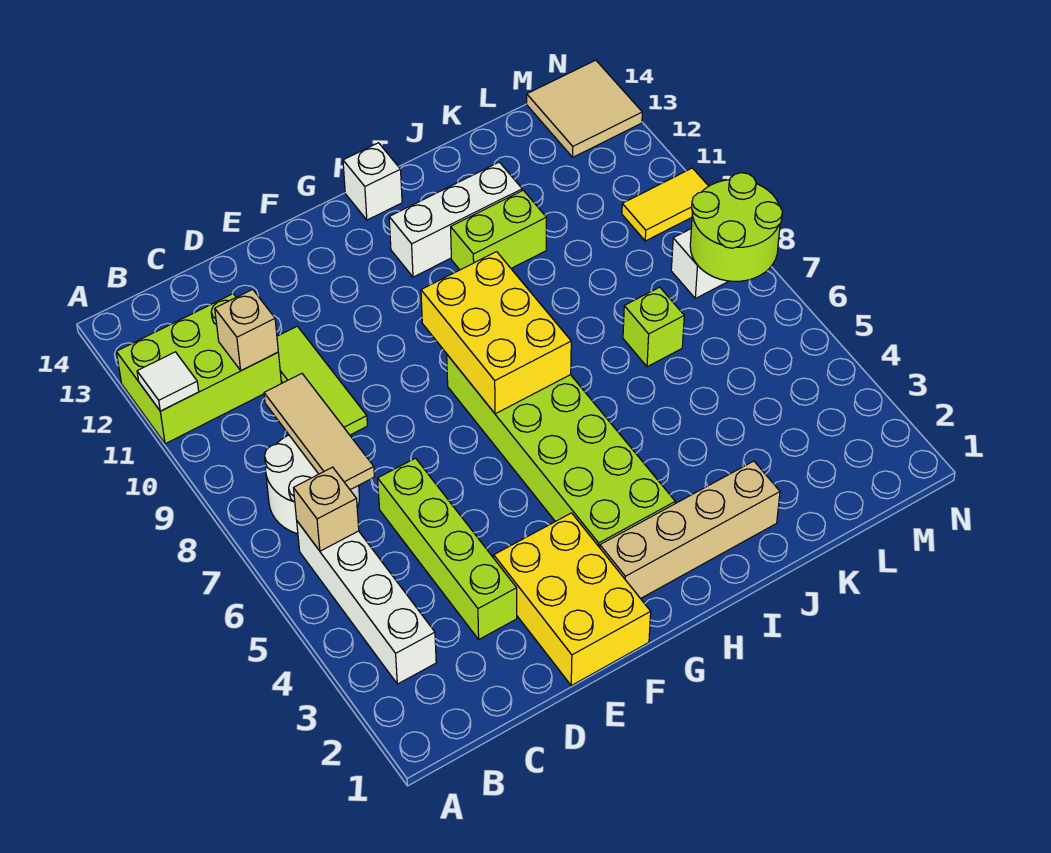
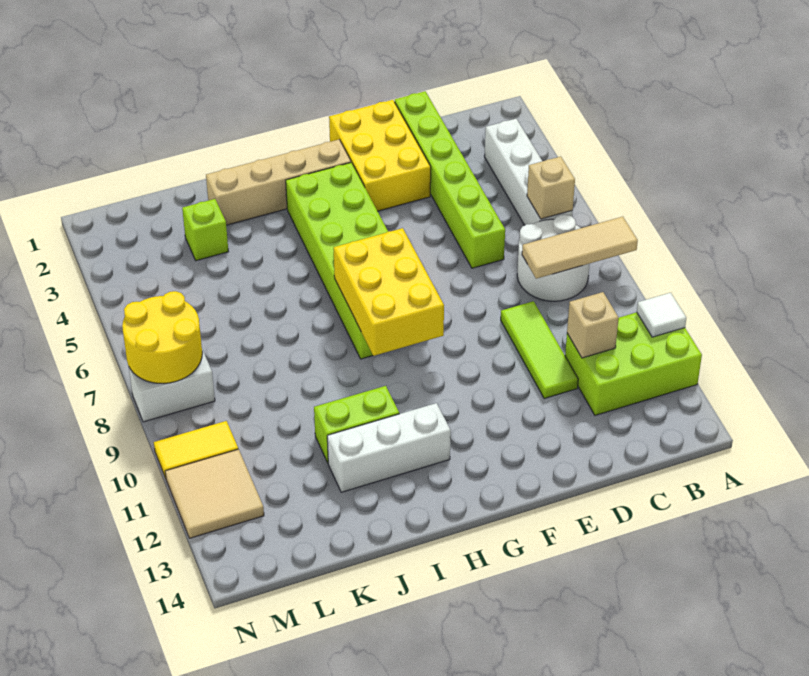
tan tile C7:C9 level 2 -> tan tile A8:C8 level 2
lime brick D3:D6 level 1 -> lime brick D1:D6 level 1
white brick H14 level 1 -> none
lime brick K7 level 1 -> lime brick K3 level 1
lime round brick M7:N8 level 2 -> yellow round brick M7:N8 level 2
tan tile M13:N14 level 1 -> tan tile M11:N12 level 1

